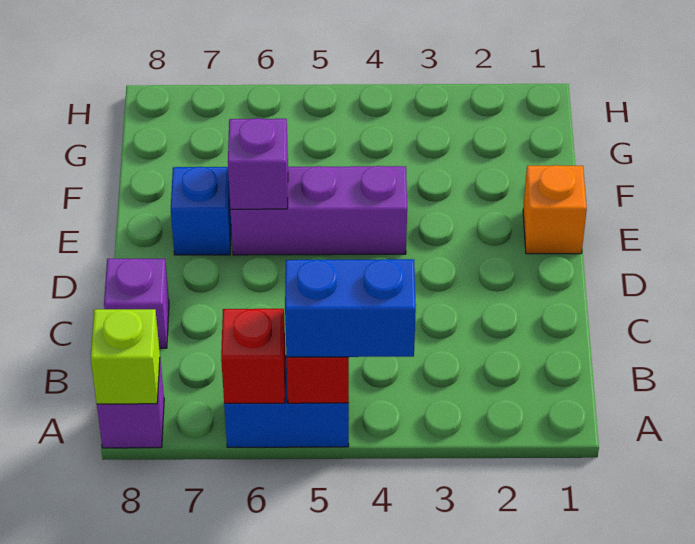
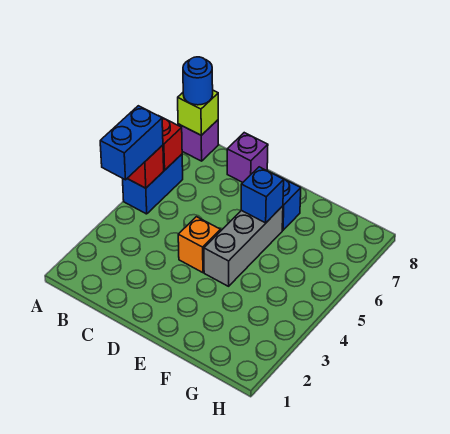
none -> blue round brick A8 level 3
orange brick E1 level 1 -> orange brick D4 level 1
purple brick E4:E6 level 1 -> grey brick E4:E6 level 1
purple brick E6 level 2 -> blue brick E6 level 2

